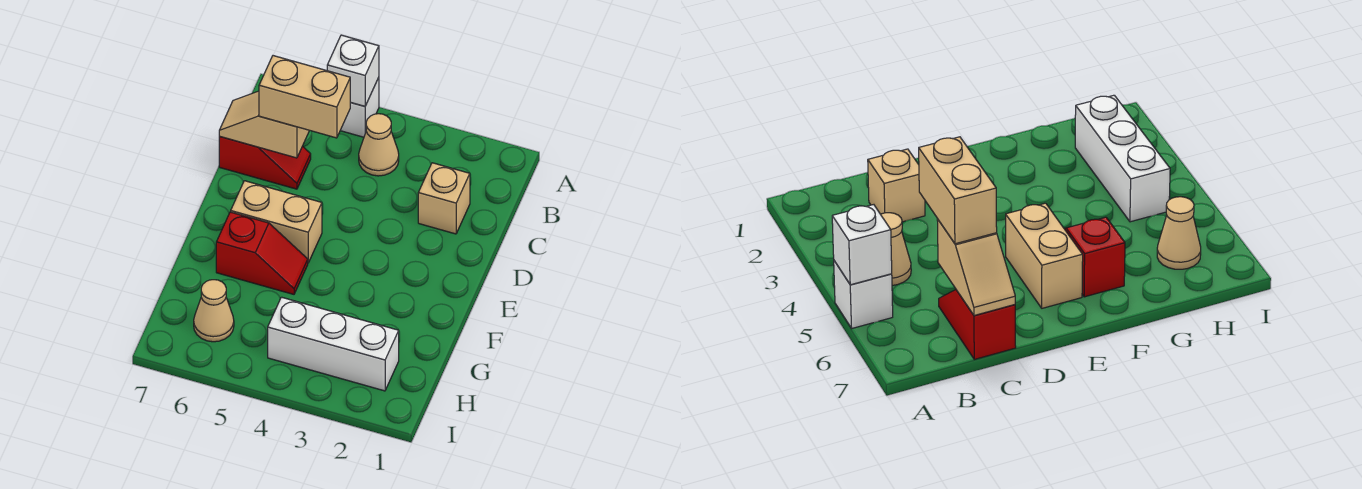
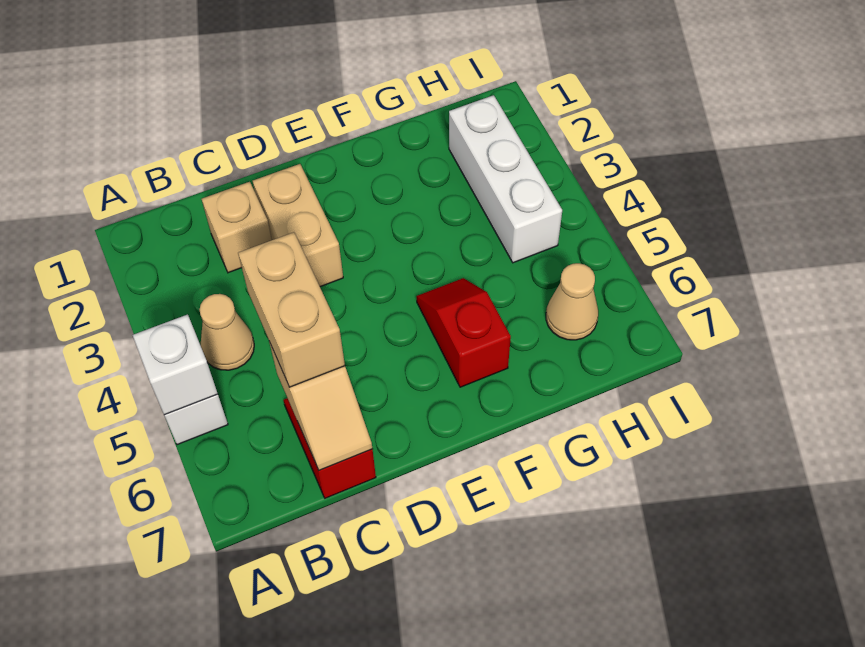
tan brick E5:E6 level 1 -> tan brick D2:D3 level 1

